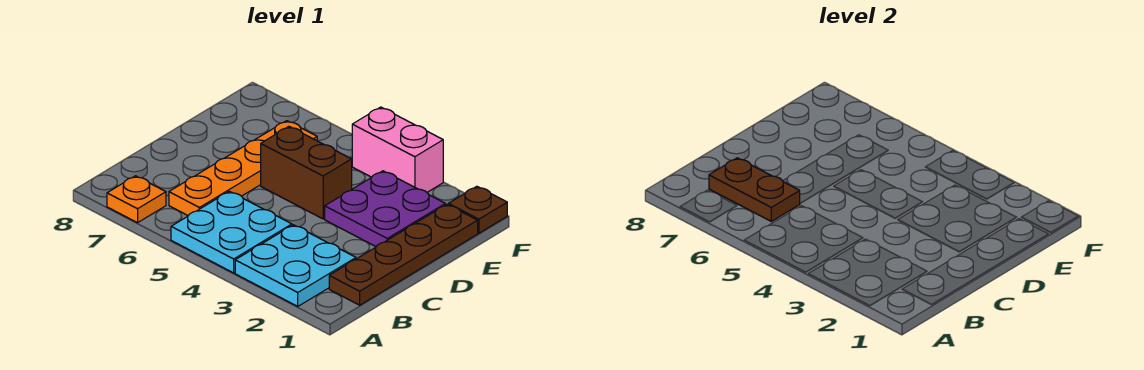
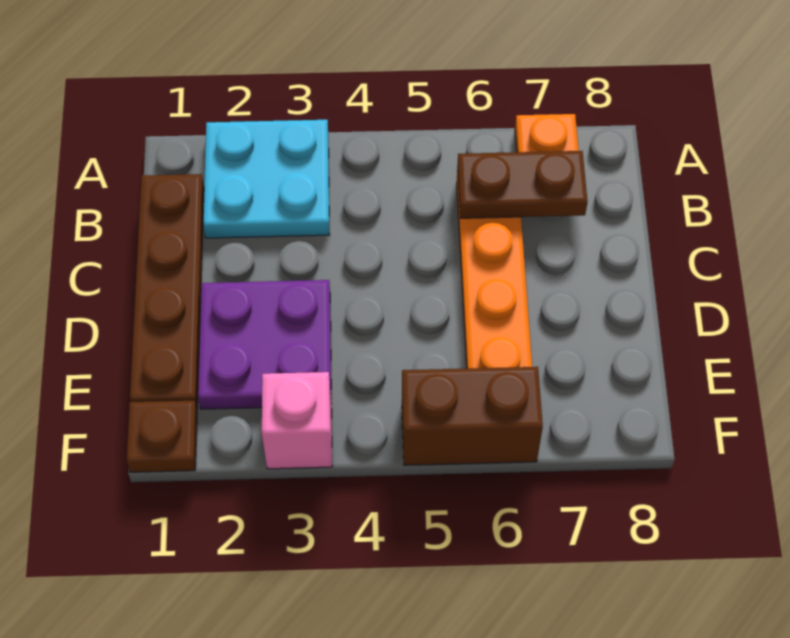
cyan plate A4:B5 level 1 -> none
brown brick D4:D5 level 1 -> brown brick F5:F6 level 1
pink brick F3:F4 level 1 -> pink brick F3 level 1

